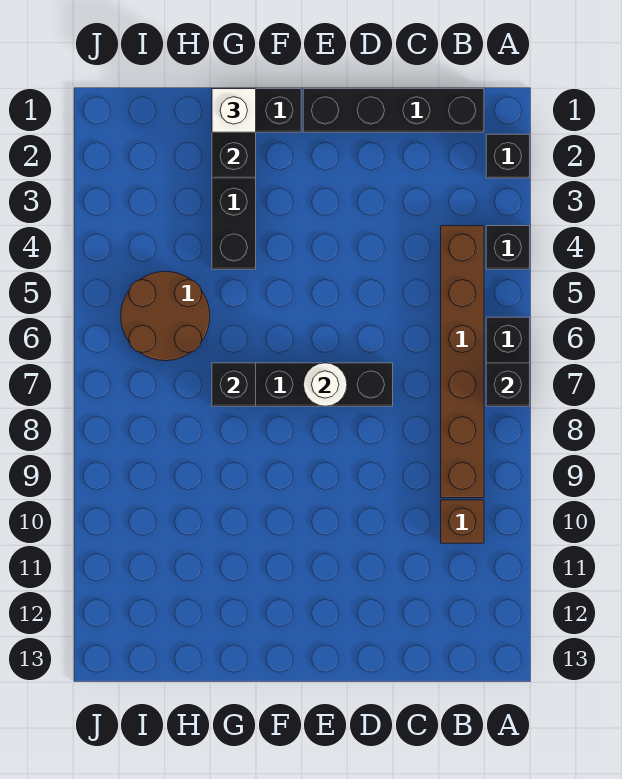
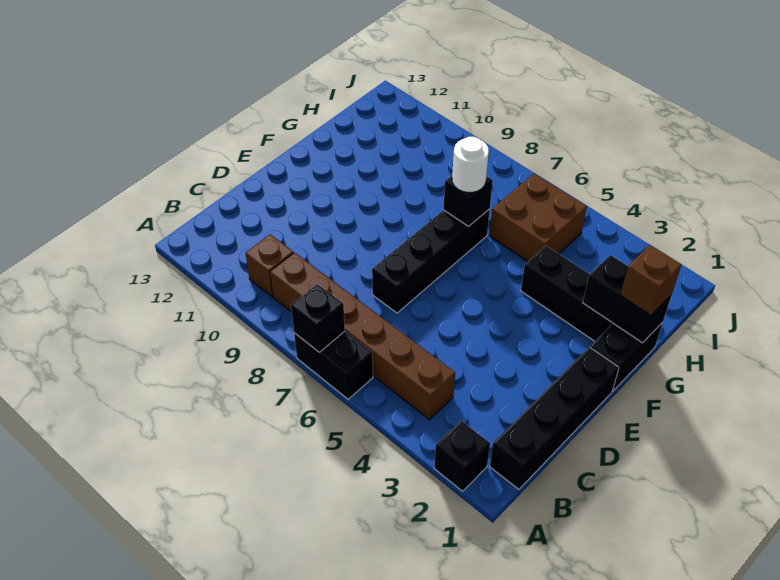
black brick A4 level 1 -> none
white round brick E7 level 2 -> white round brick G7 level 3
white brick G1 level 3 -> brown brick G1 level 3
brown round brick H5:I6 level 1 -> brown brick H5:I6 level 1

